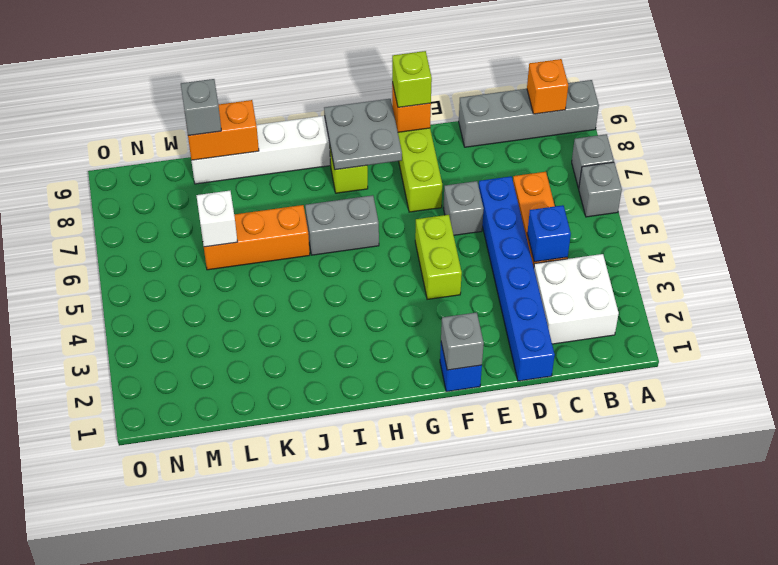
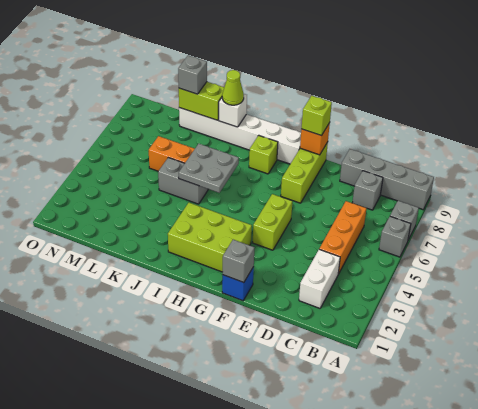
white brick B2:C3 level 1 -> white brick C2:C3 level 1
orange brick B9 level 2 -> none
blue brick C4 level 2 -> none
blue brick D1:D6 level 1 -> none
grey brick E6 level 1 -> grey brick C8 level 1
none -> lime brick G2:I3 level 1
grey plate G8:H9 level 2 -> grey plate I5:J6 level 2
grey brick H6:I6 level 1 -> grey brick J5:K5 level 1
none -> lime cone J9 level 3
orange brick K9:L9 level 2 -> lime brick K9:L9 level 2
white brick L6 level 2 -> white brick J9 level 2

